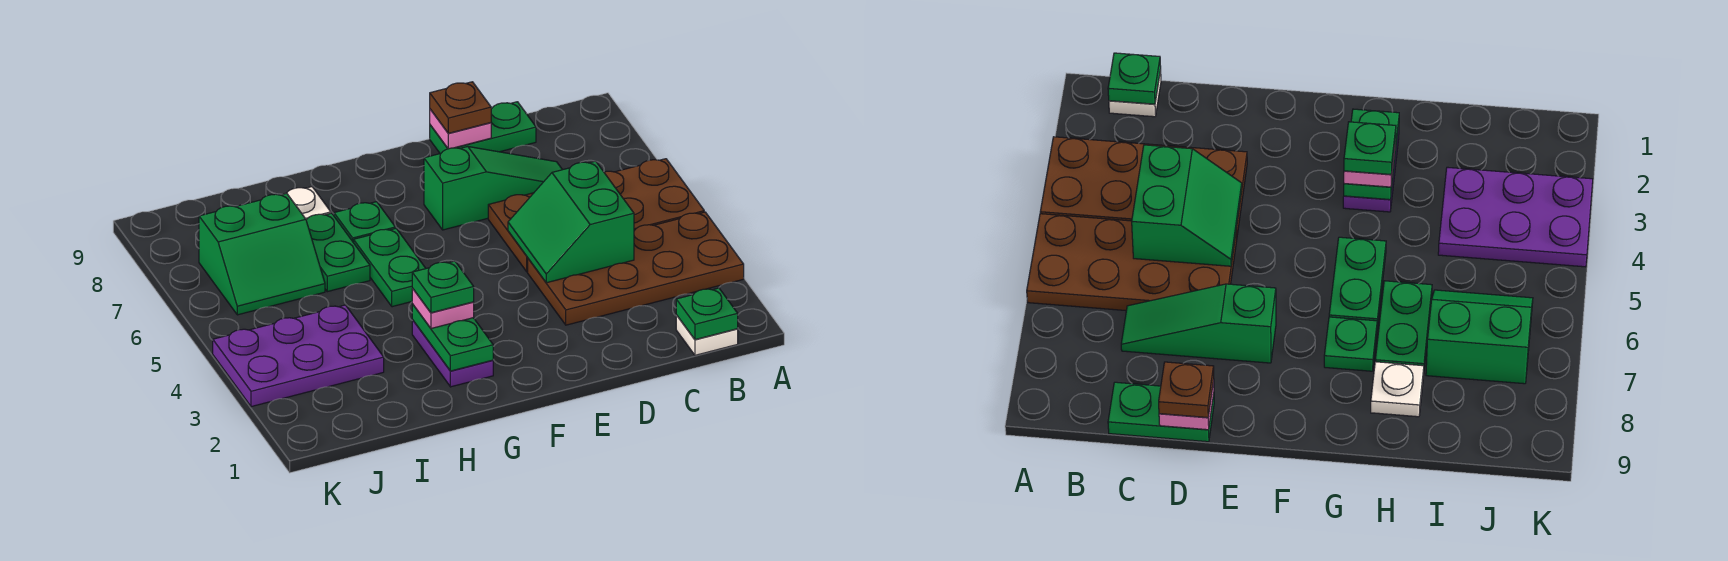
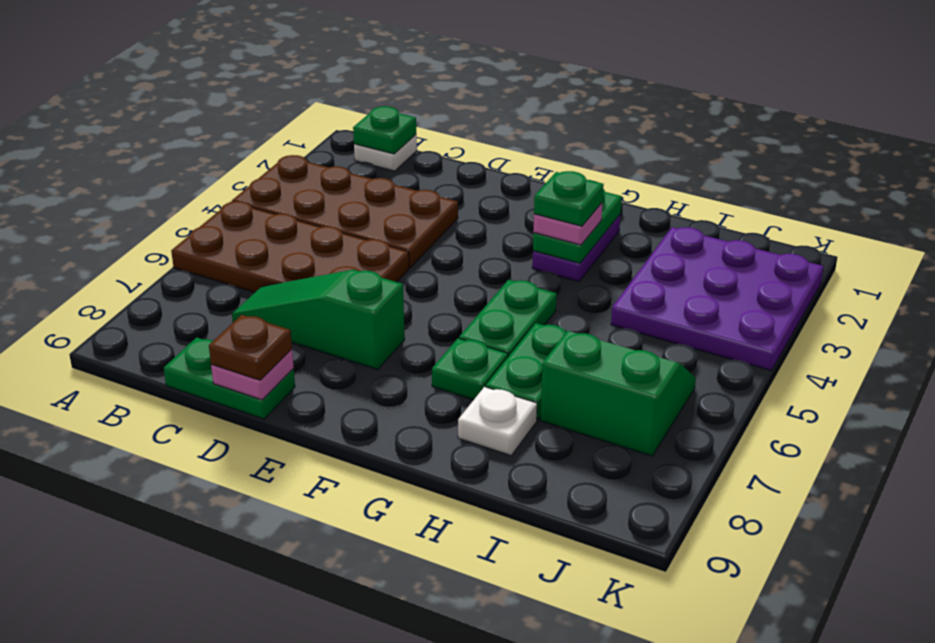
green slope C4:D5 level 2 top C -> none
purple plate I3:K4 level 1 -> purple plate I2:K4 level 1

